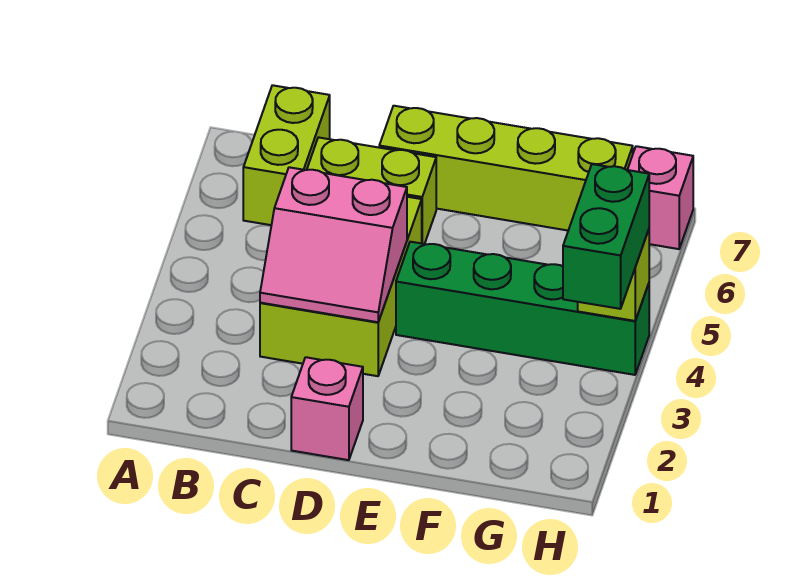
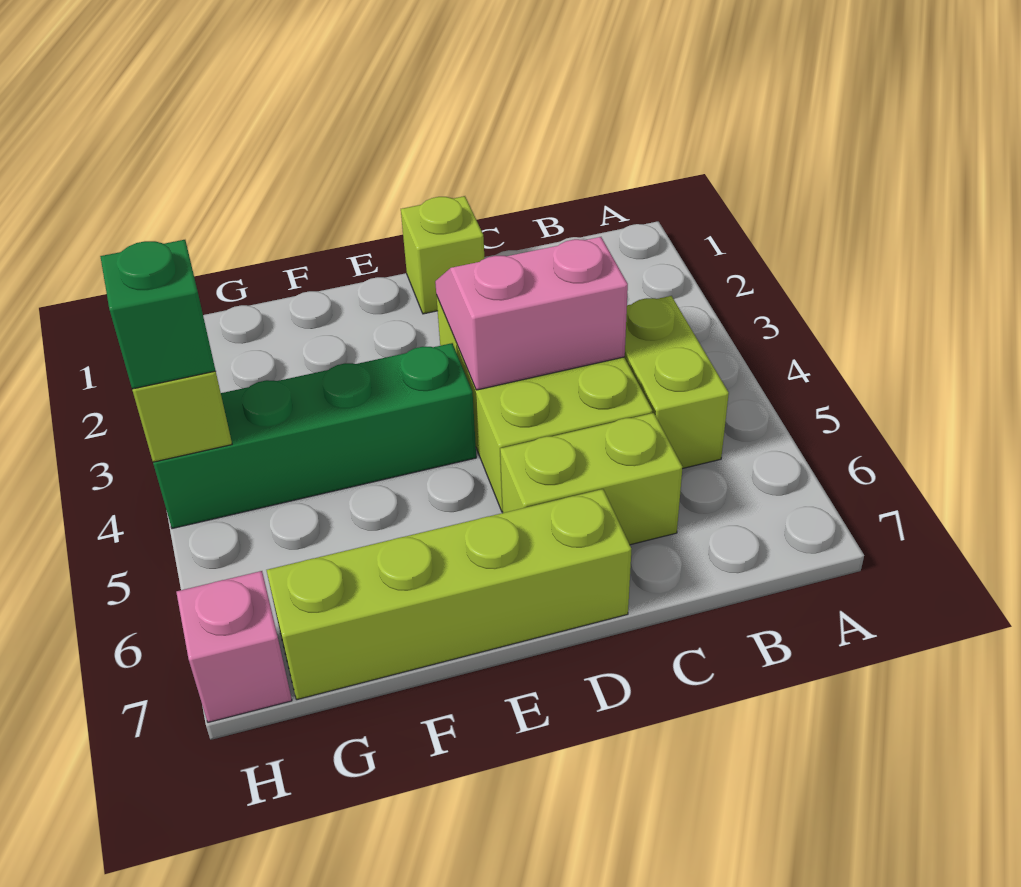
lime brick B6:B7 level 1 -> lime brick B4:B5 level 1
pink brick D1 level 1 -> lime brick D1 level 1
green brick H3:H4 level 3 -> green brick H4 level 3

